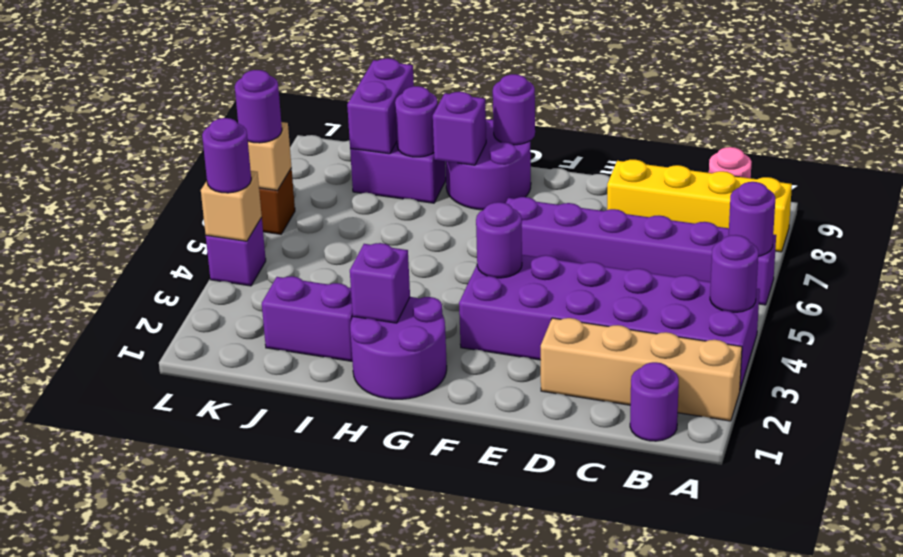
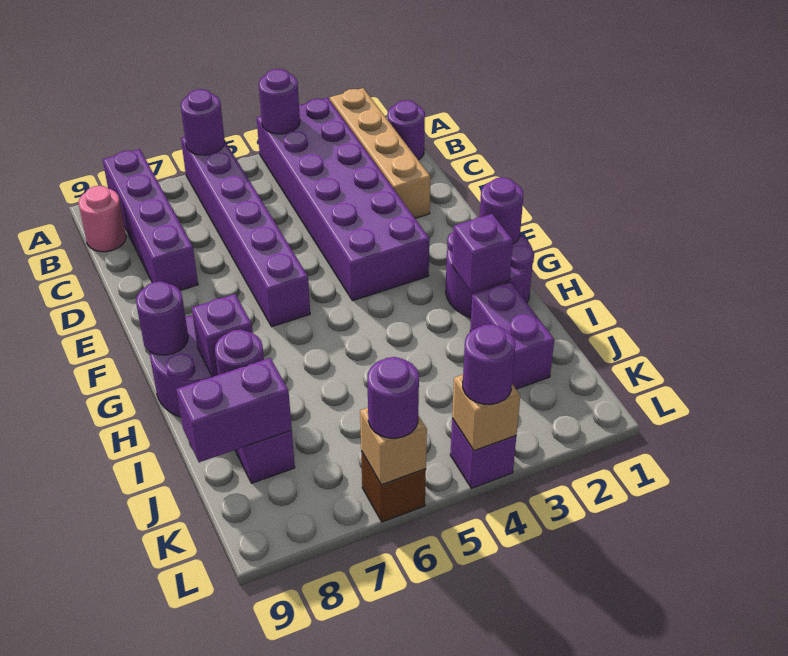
yellow brick A8:D8 level 1 -> purple brick A8:D8 level 1
purple round brick F4 level 2 -> purple round brick G1 level 2

